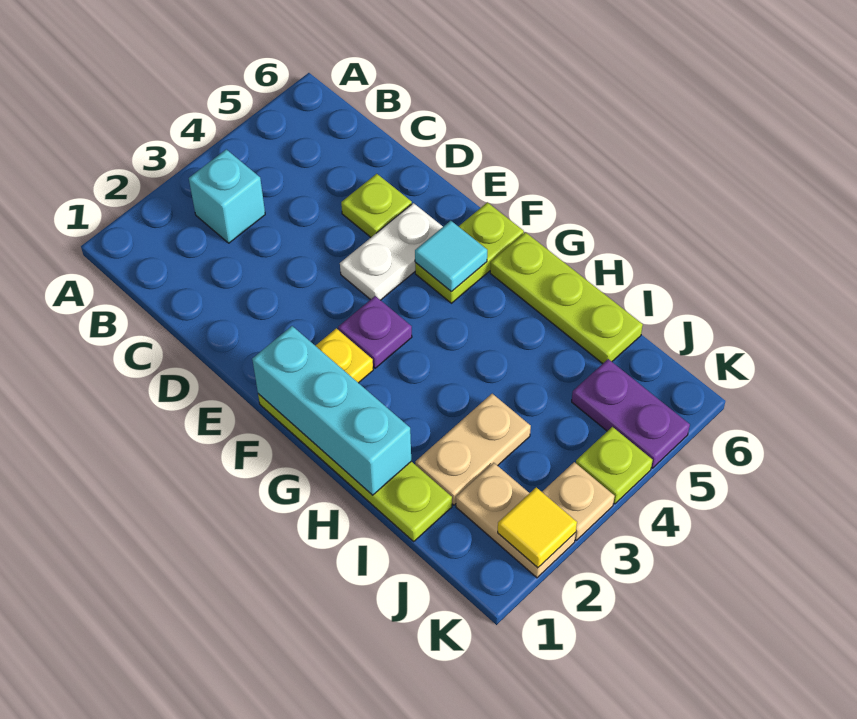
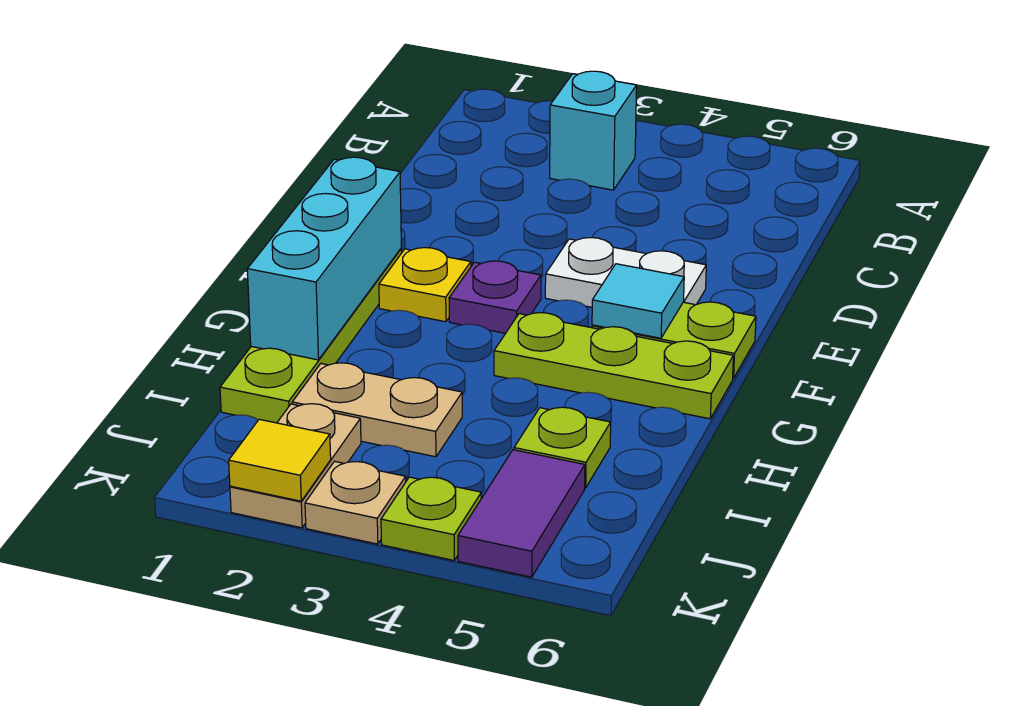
lime plate D5 level 1 -> lime plate I5 level 1
lime plate G6:I6 level 1 -> lime plate G4:G6 level 1
purple plate J5:K5 level 1 -> purple tile J5:K5 level 1

